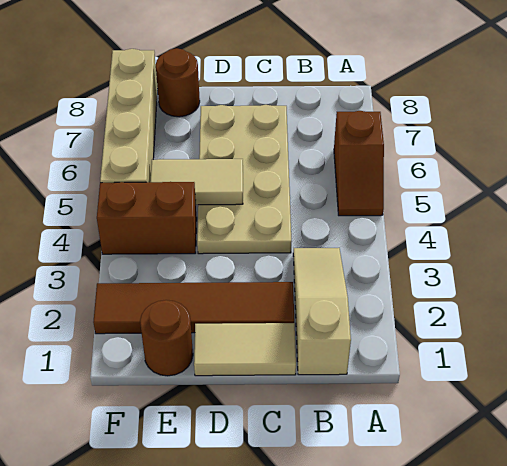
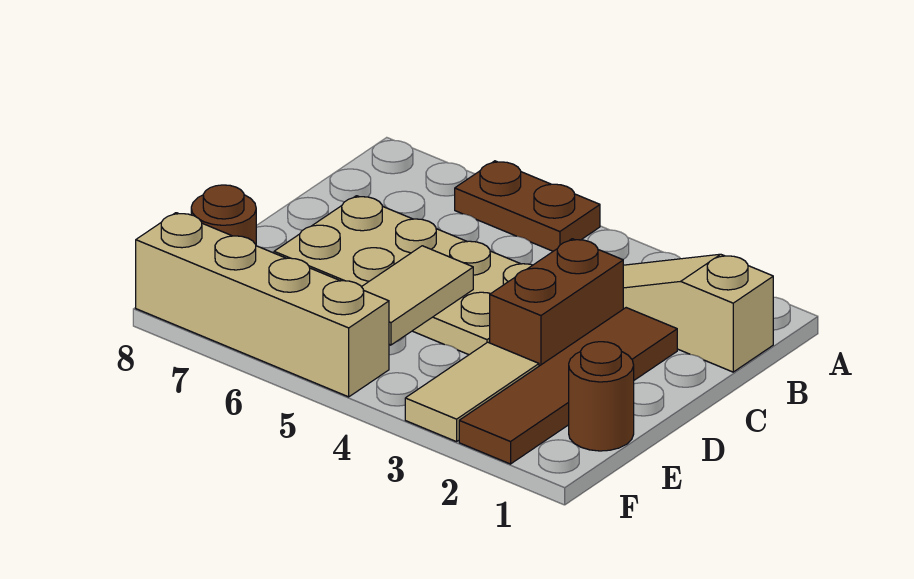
brown slope A5:A6 level 1 top 6 -> brown plate A5:A6 level 1
tan tile C1:D1 level 1 -> tan tile E3:F3 level 1
brown brick E4:F4 level 1 -> brown brick C3:D3 level 1

